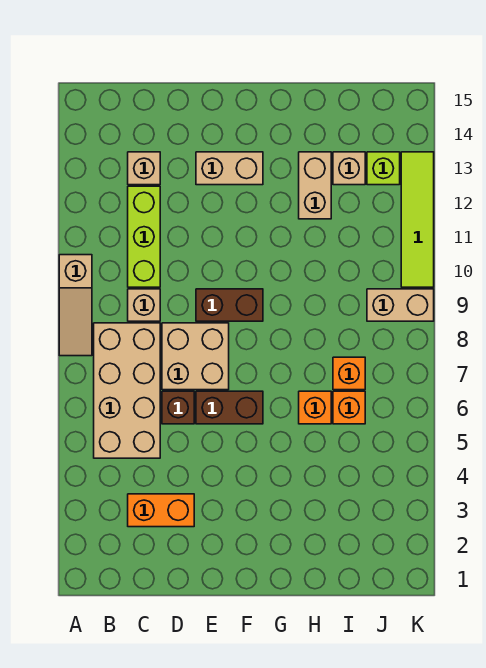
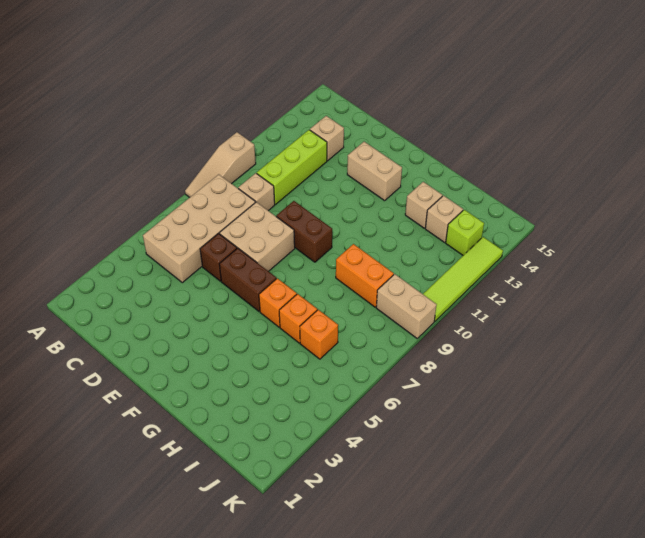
orange brick C3:D3 level 1 -> orange brick H9:I9 level 1
tan brick H12:H13 level 1 -> tan brick H13 level 1
orange brick I7 level 1 -> orange brick G6 level 1

